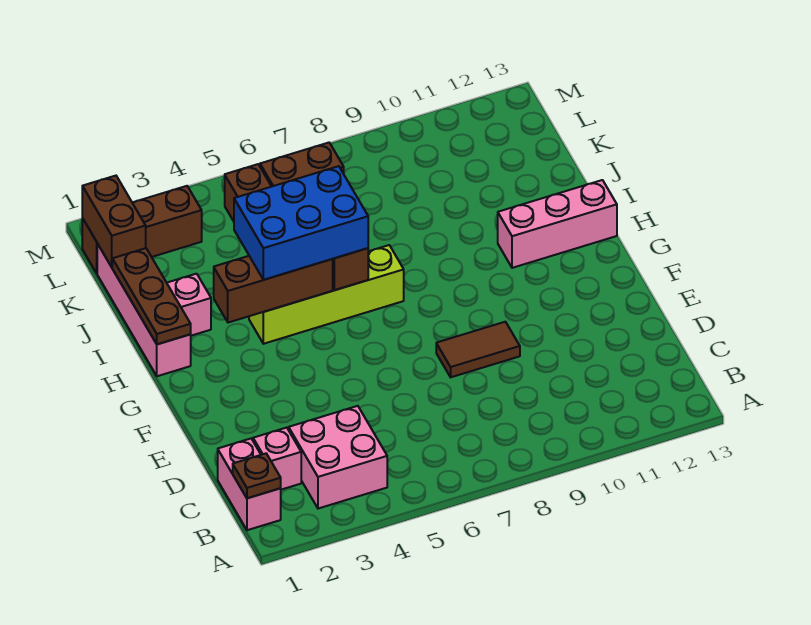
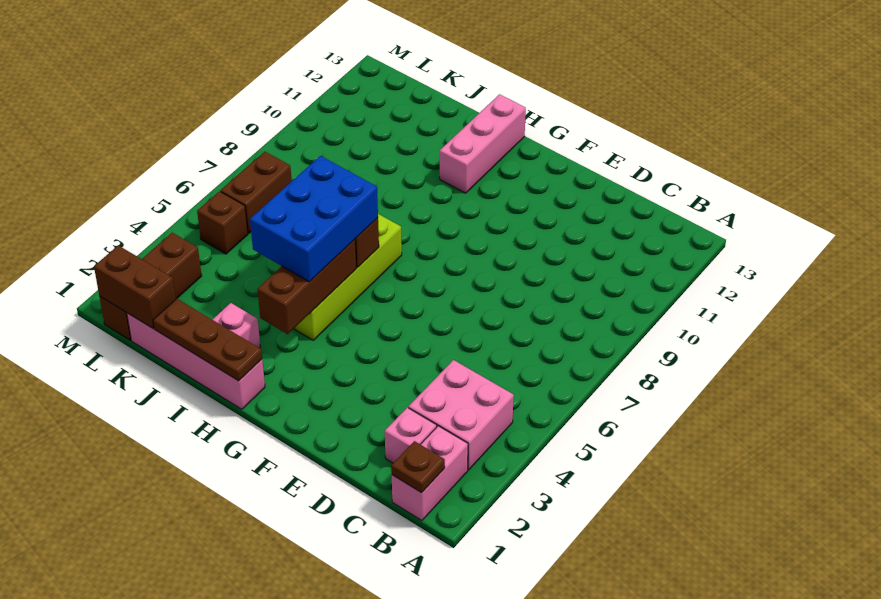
pink brick B1:C1 level 1 -> pink brick B1:B2 level 1
brown tile E8:E9 level 1 -> none

